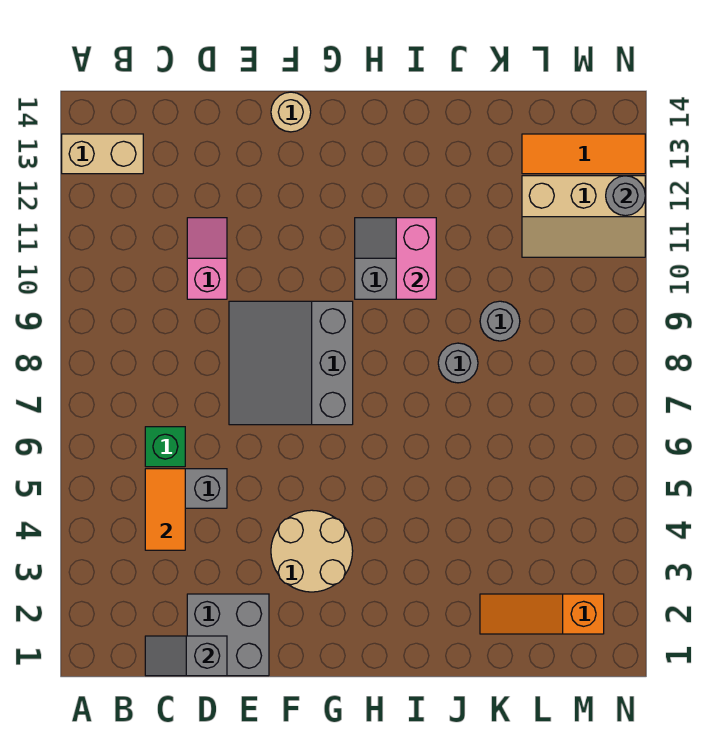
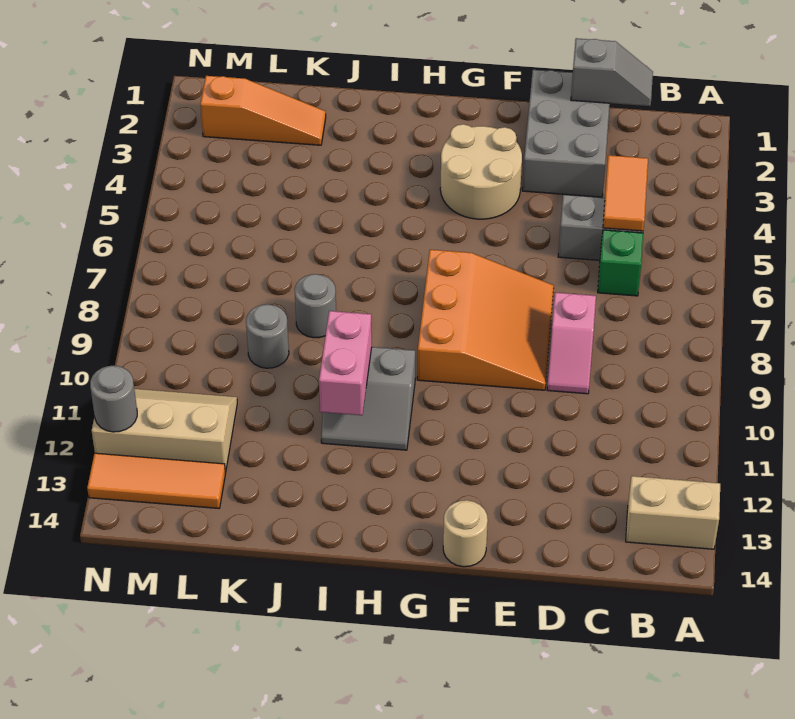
grey brick D1:E2 level 1 -> grey brick D1:E3 level 1
pink slope D10:D11 level 1 top 10 -> pink slope D8:D9 level 1 top 8
grey slope E7:G9 level 1 top G -> orange slope E7:G9 level 1 top G

